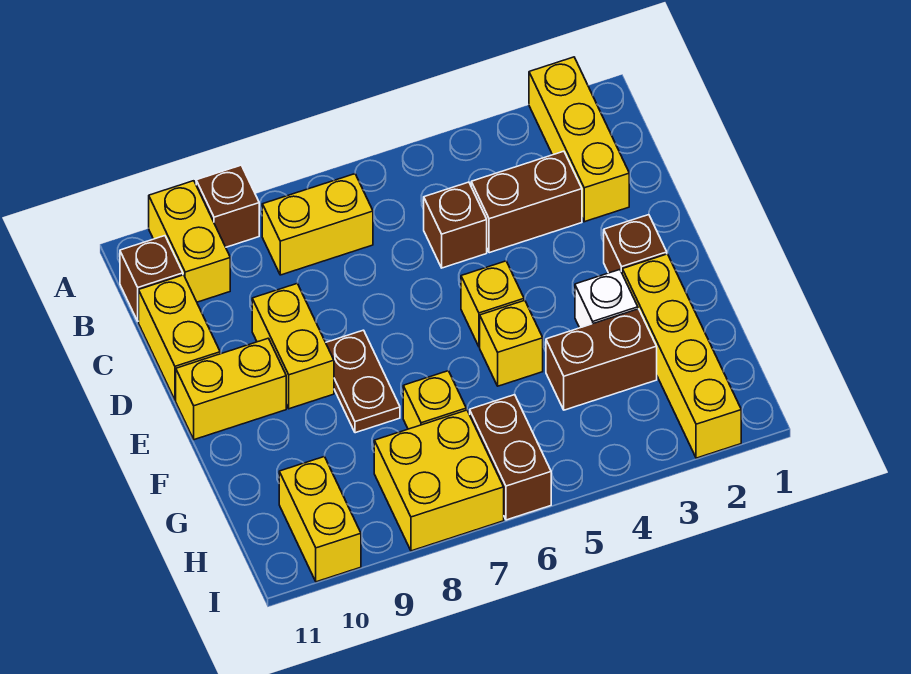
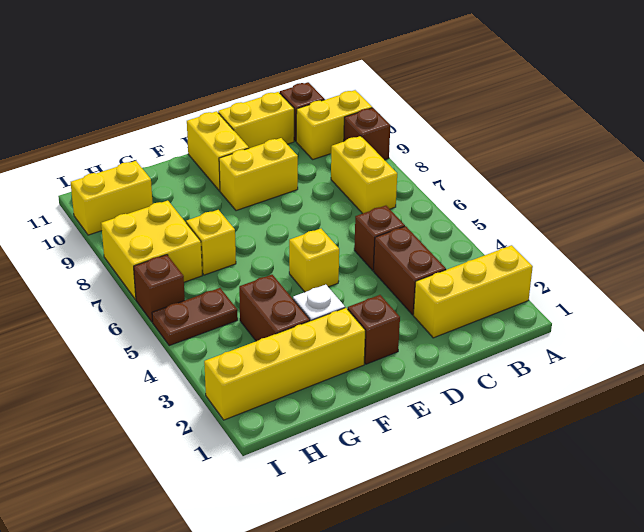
brown plate E8:F8 level 1 -> brown plate H5:I5 level 1
yellow brick F5 level 1 -> none
brown brick H6:I6 level 1 -> brown brick I6 level 1

